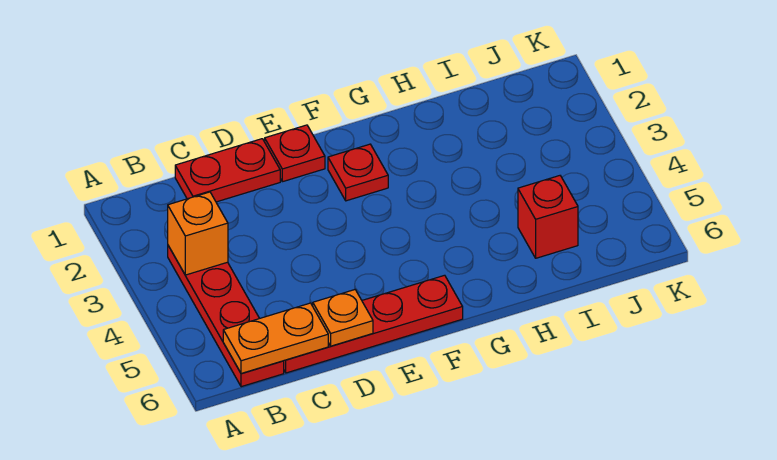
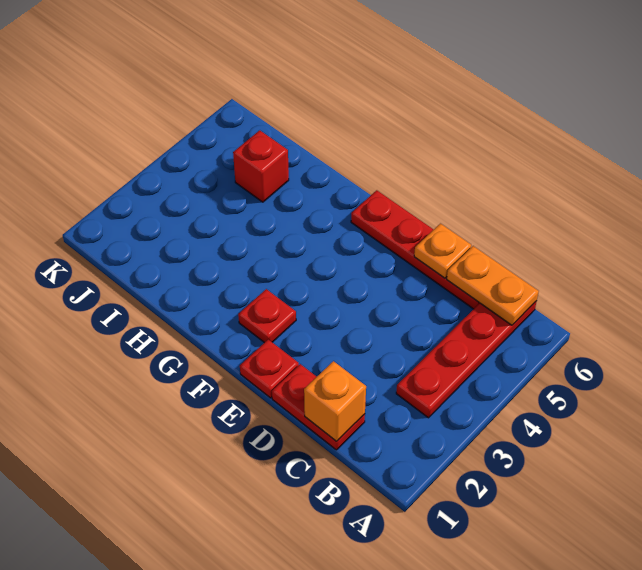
orange brick B3 level 2 -> orange brick C1 level 2

